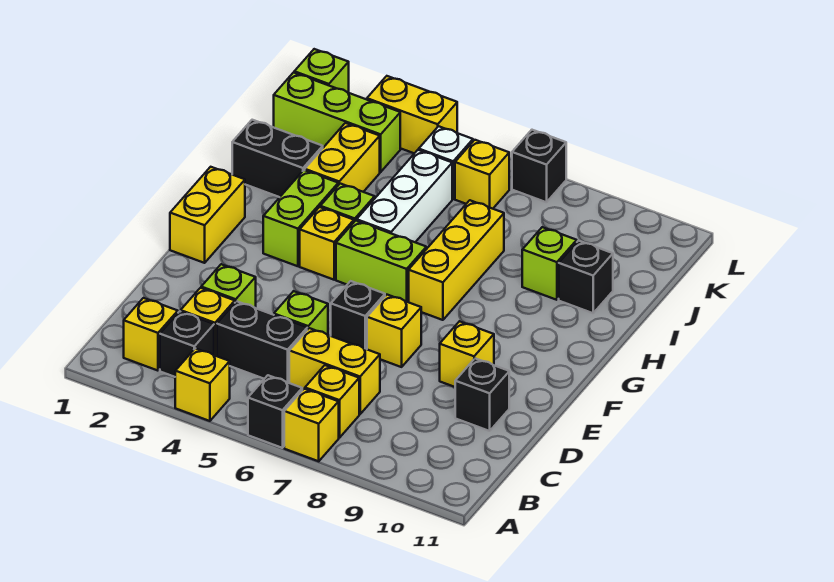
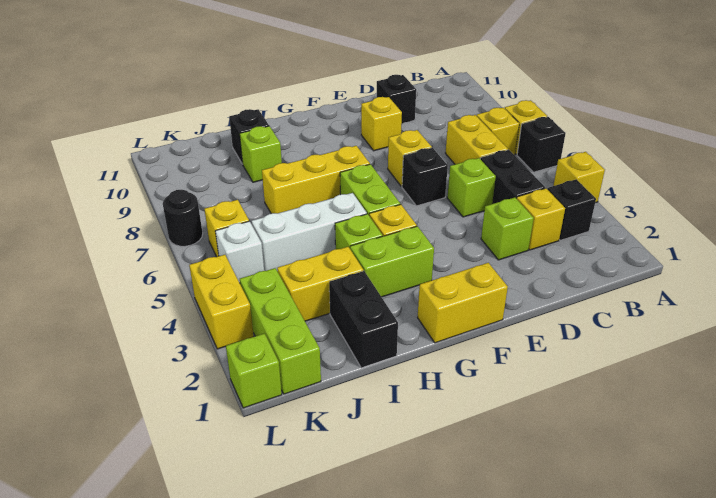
yellow brick B2 level 1 -> none
black brick L7 level 1 -> black round brick L7 level 1

